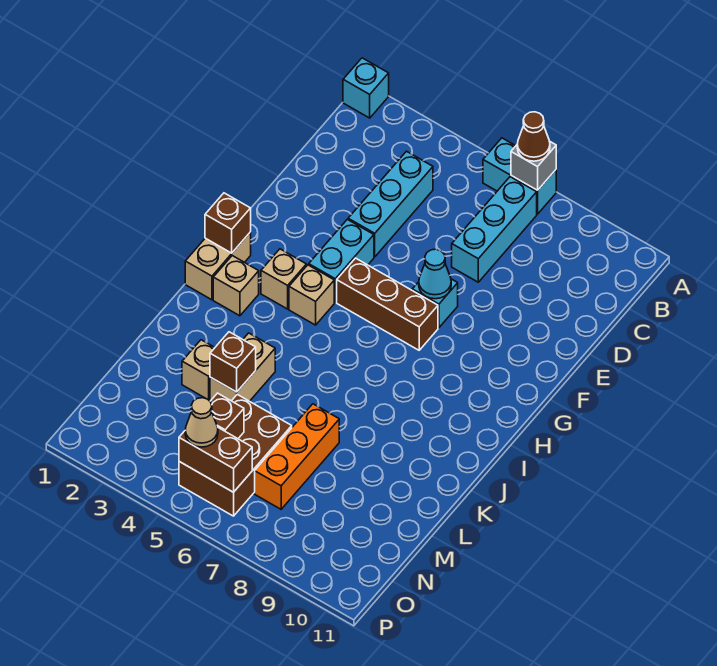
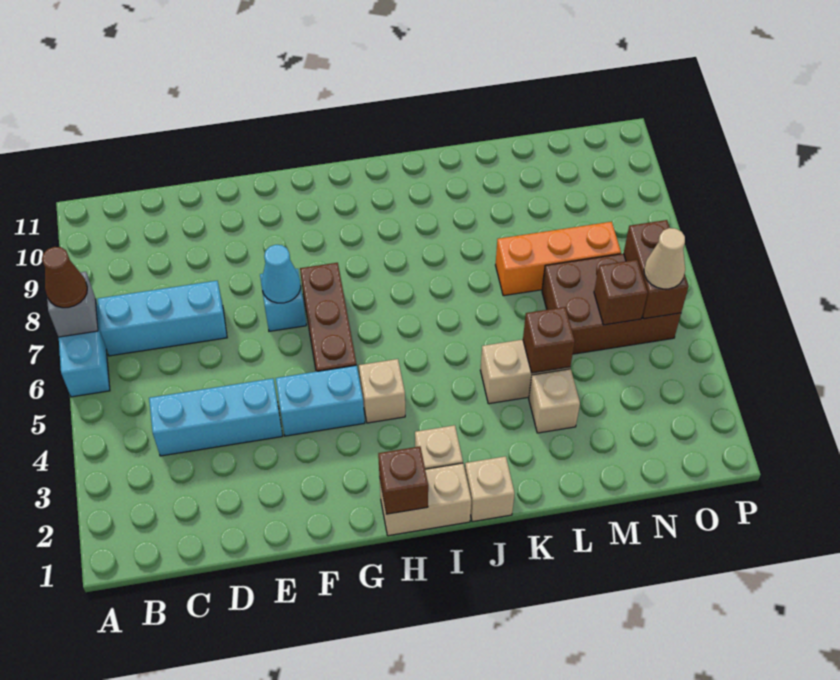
cyan brick A1 level 1 -> none
tan brick H3 level 1 -> tan brick J1 level 1

